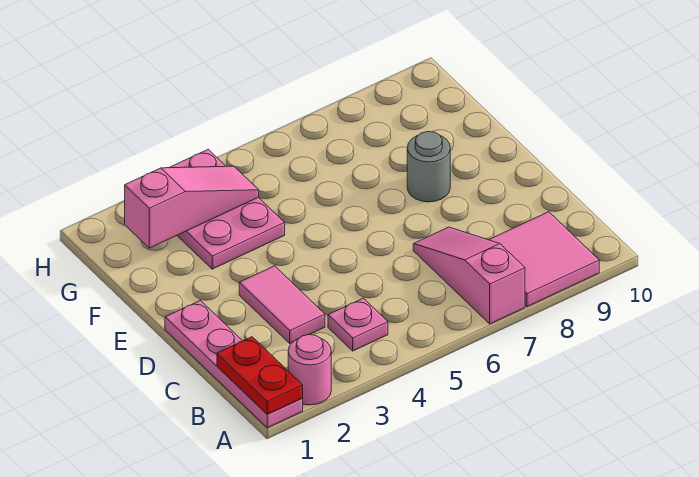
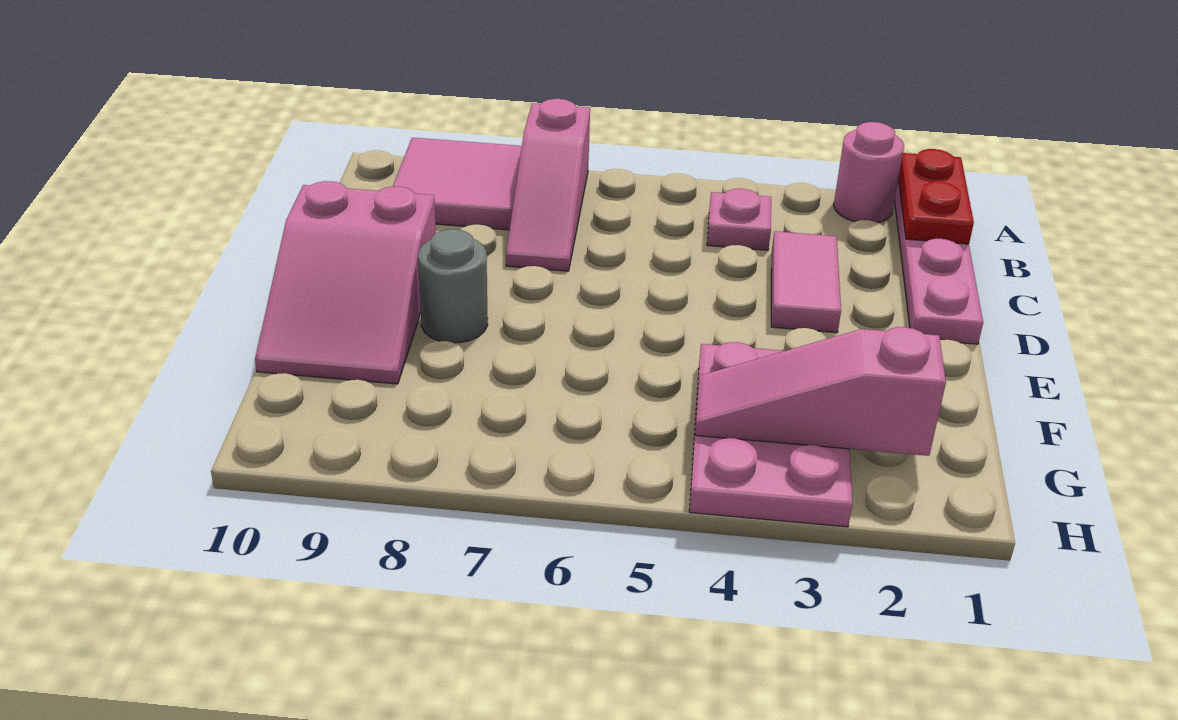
none -> pink slope D9:F10 level 1 top D

